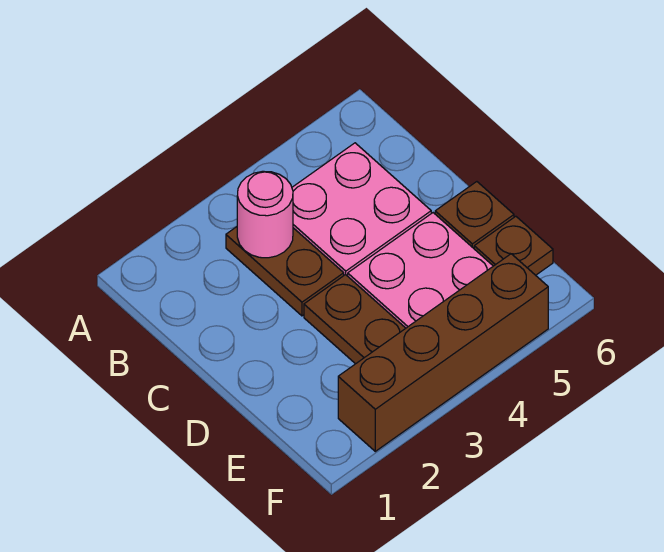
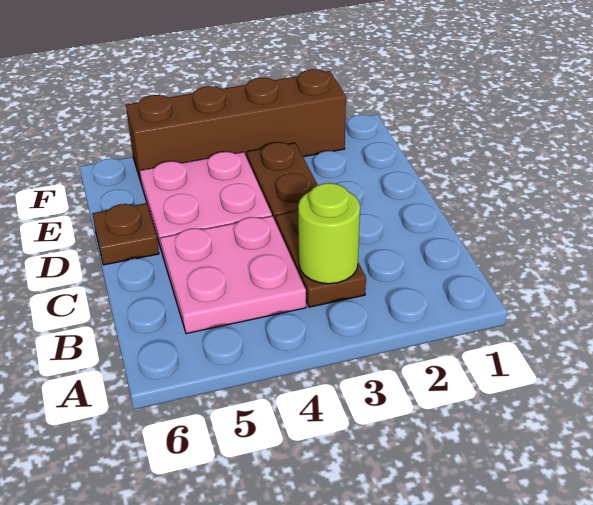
pink round brick B3 level 2 -> lime round brick B3 level 2
brown plate E6 level 1 -> none

